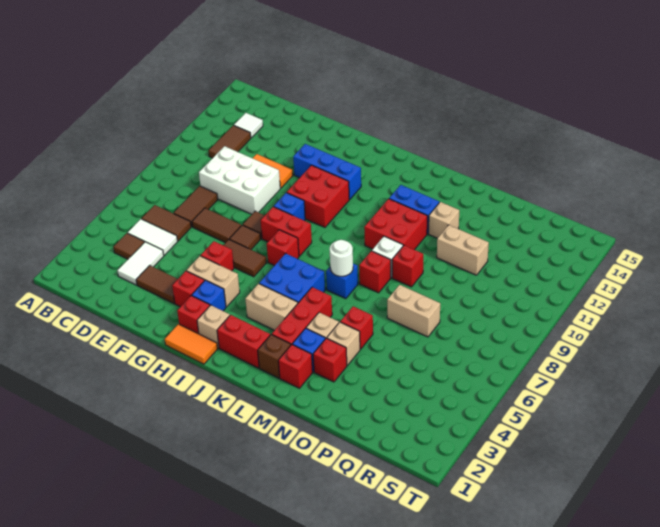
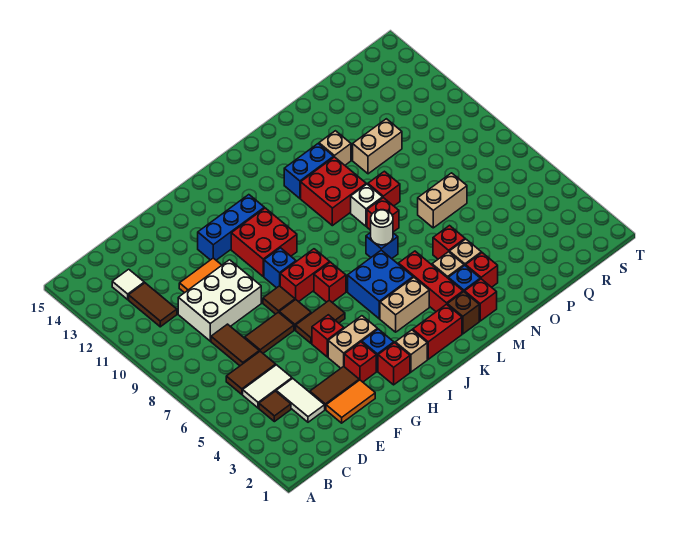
orange tile H1:I1 level 1 -> orange tile E2:F2 level 1

